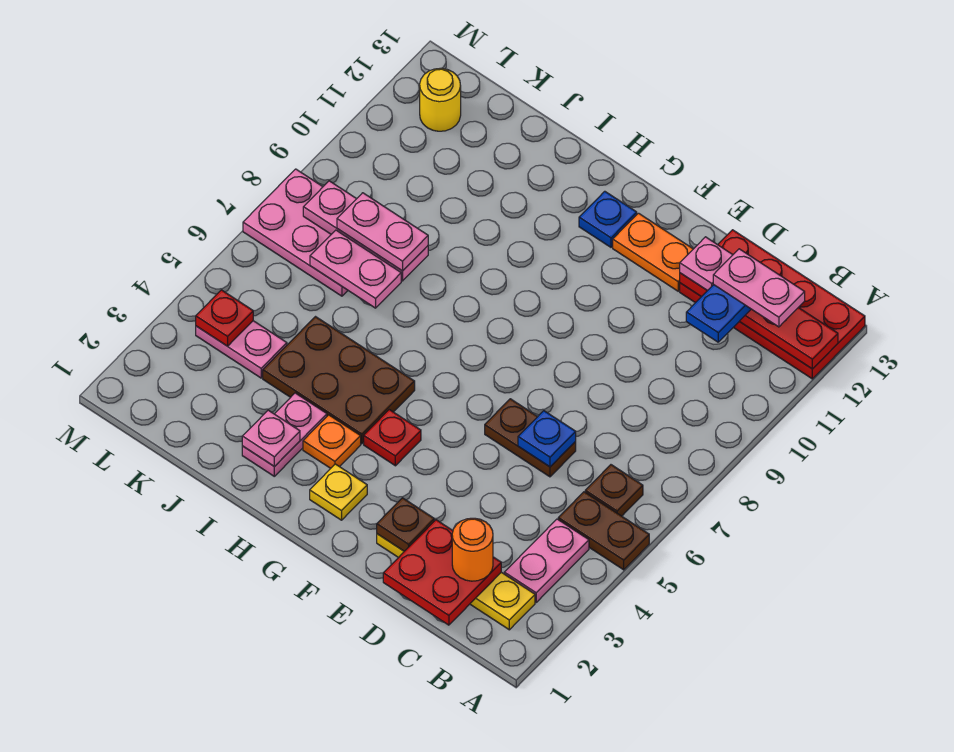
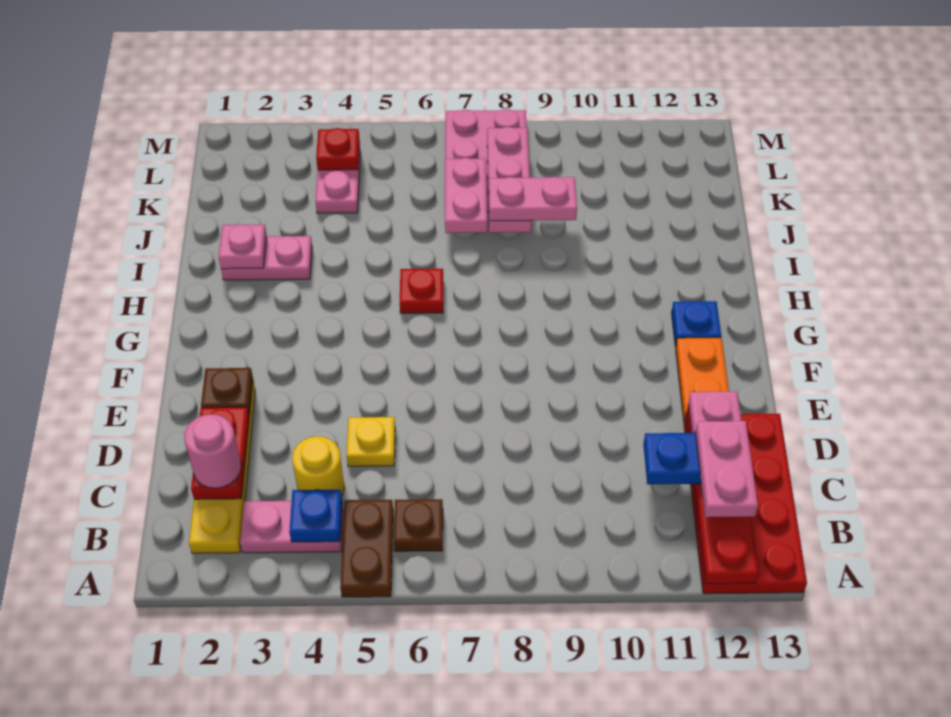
red plate C1:D2 level 2 -> red plate C2:D2 level 2
orange round brick C2 level 3 -> pink round brick C2 level 3
brown plate D6:E6 level 1 -> none
blue plate D6 level 2 -> blue plate B4 level 2
yellow plate G2 level 1 -> yellow plate D5 level 1
red plate G4 level 1 -> red plate H6 level 1
orange plate H3 level 1 -> none
brown plate H4:J5 level 1 -> none
pink plate J8:K8 level 3 -> pink plate J8:J9 level 3
yellow round brick L12 level 1 -> yellow round brick C4 level 1

